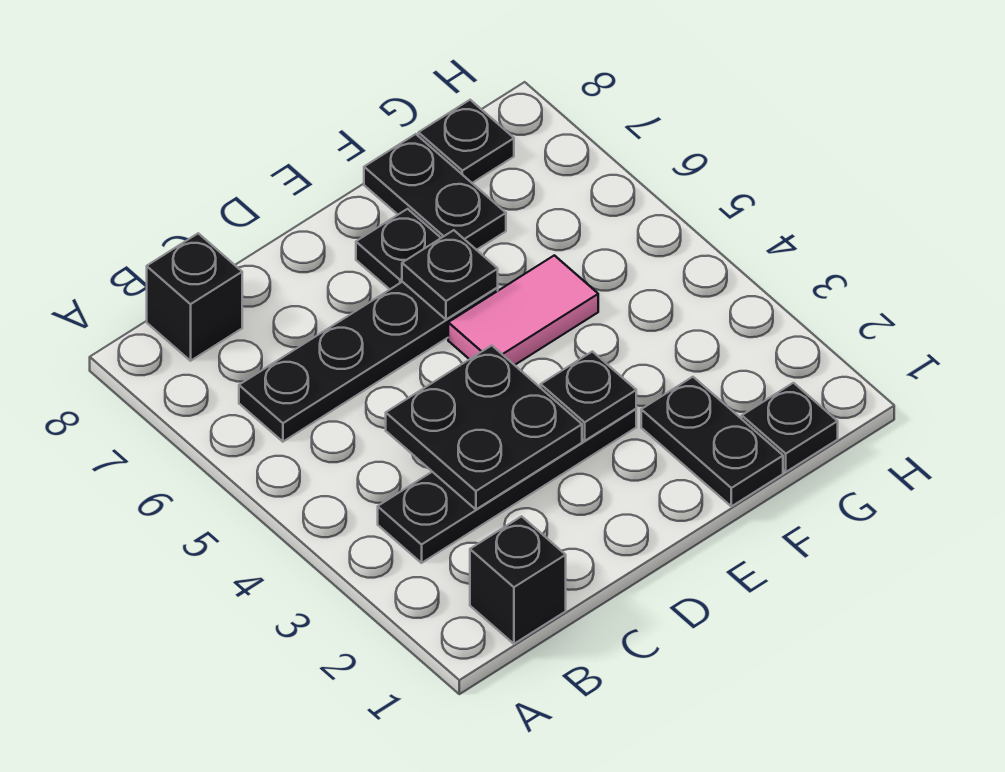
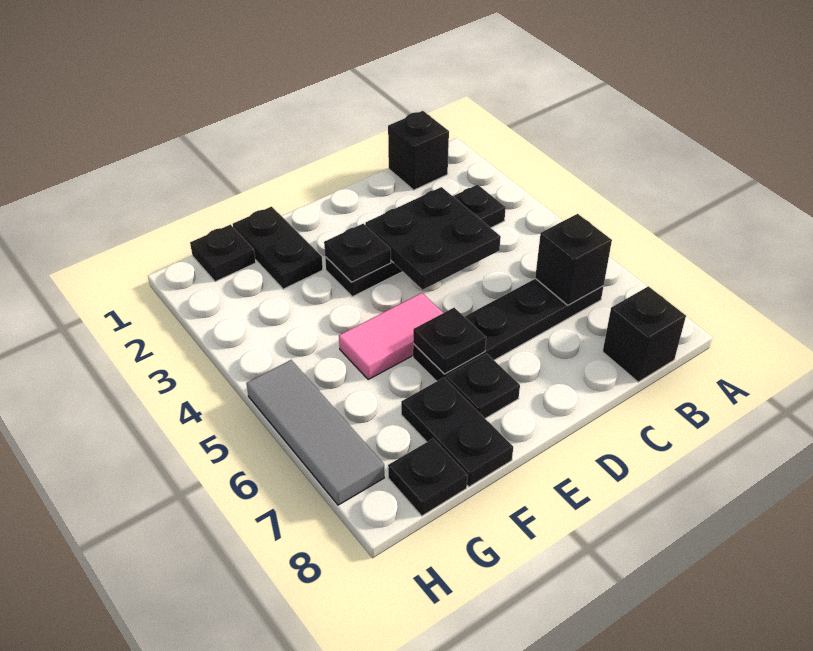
none -> black brick B6 level 2
none -> grey tile H5:H7 level 1

